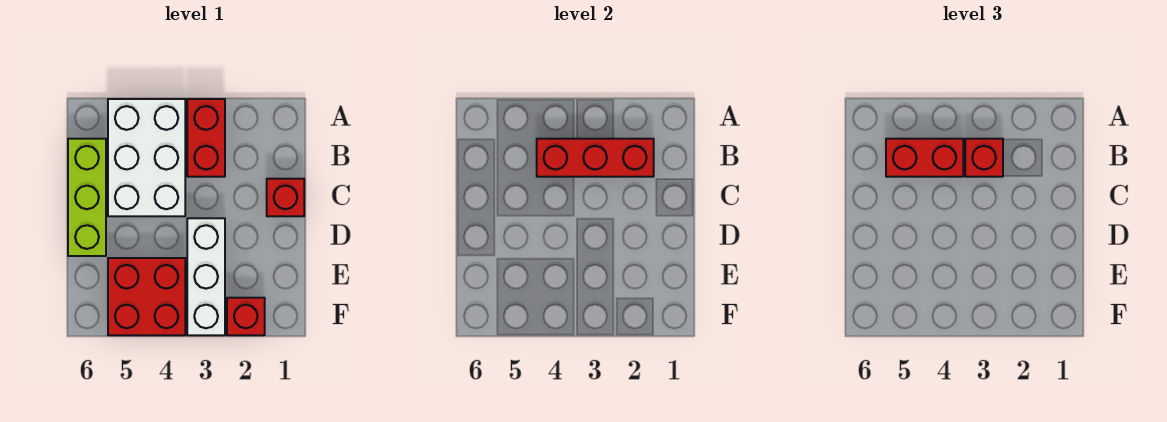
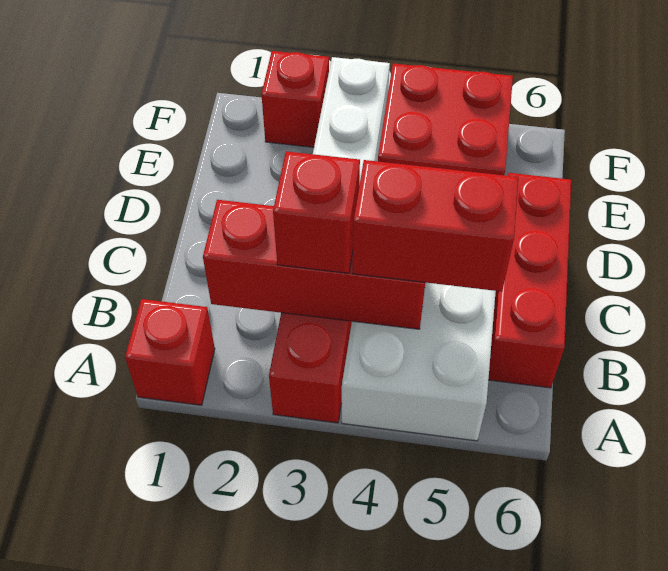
lime brick B6:D6 level 1 -> red brick B6:D6 level 1
red brick C1 level 1 -> red brick A1 level 1

